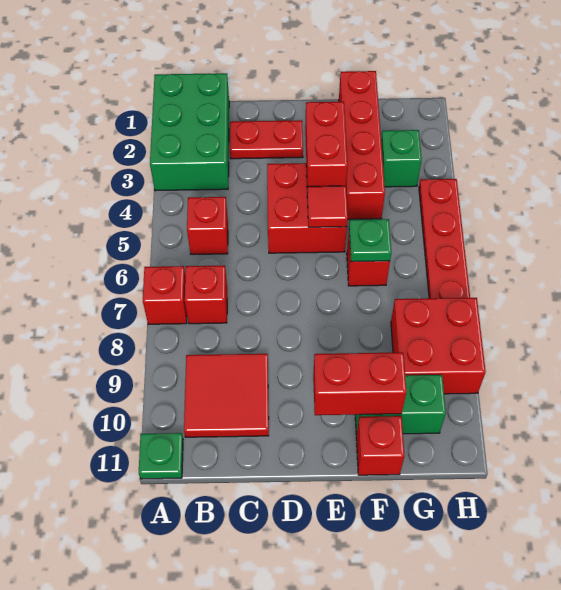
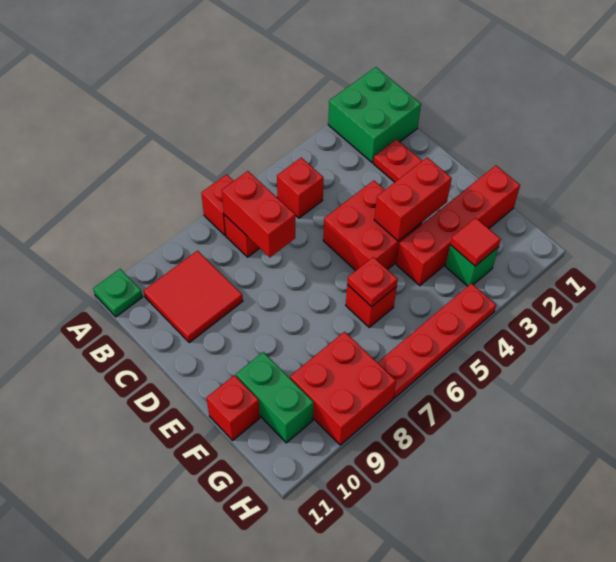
green brick A1:B3 level 1 -> green brick A1:B2 level 1
red tile E5 level 2 -> red tile G3 level 2
red brick E10:F10 level 2 -> red brick B7:C7 level 2
green plate F6 level 2 -> red plate F6 level 2

